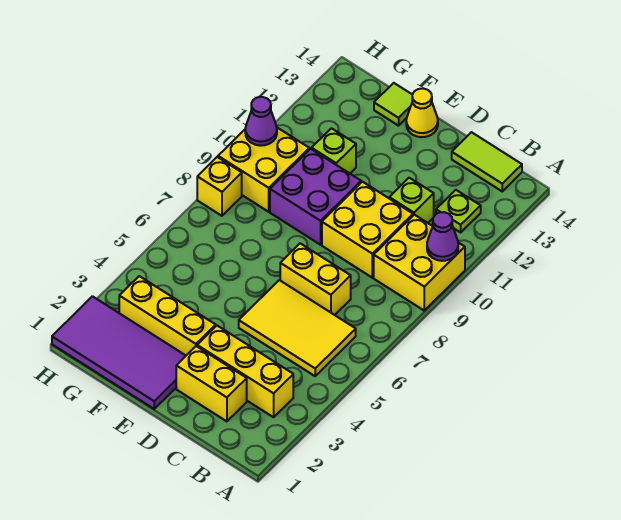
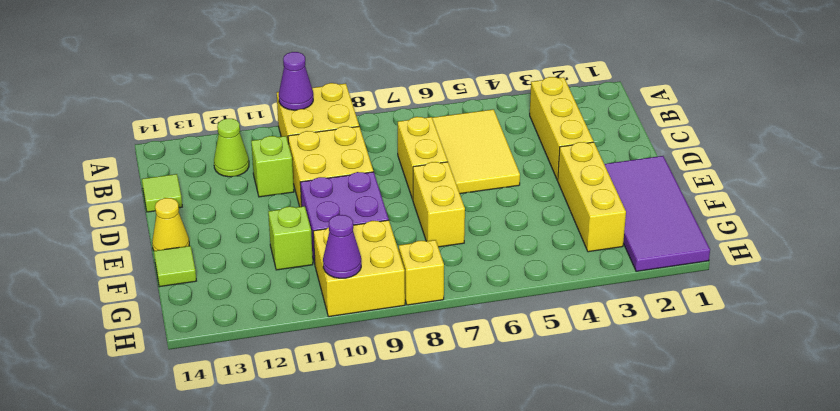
lime plate B12 level 1 -> lime cone B12 level 1
lime tile B14:C14 level 1 -> lime tile C14 level 1
yellow brick C2:D2 level 1 -> yellow brick E7:F7 level 1

